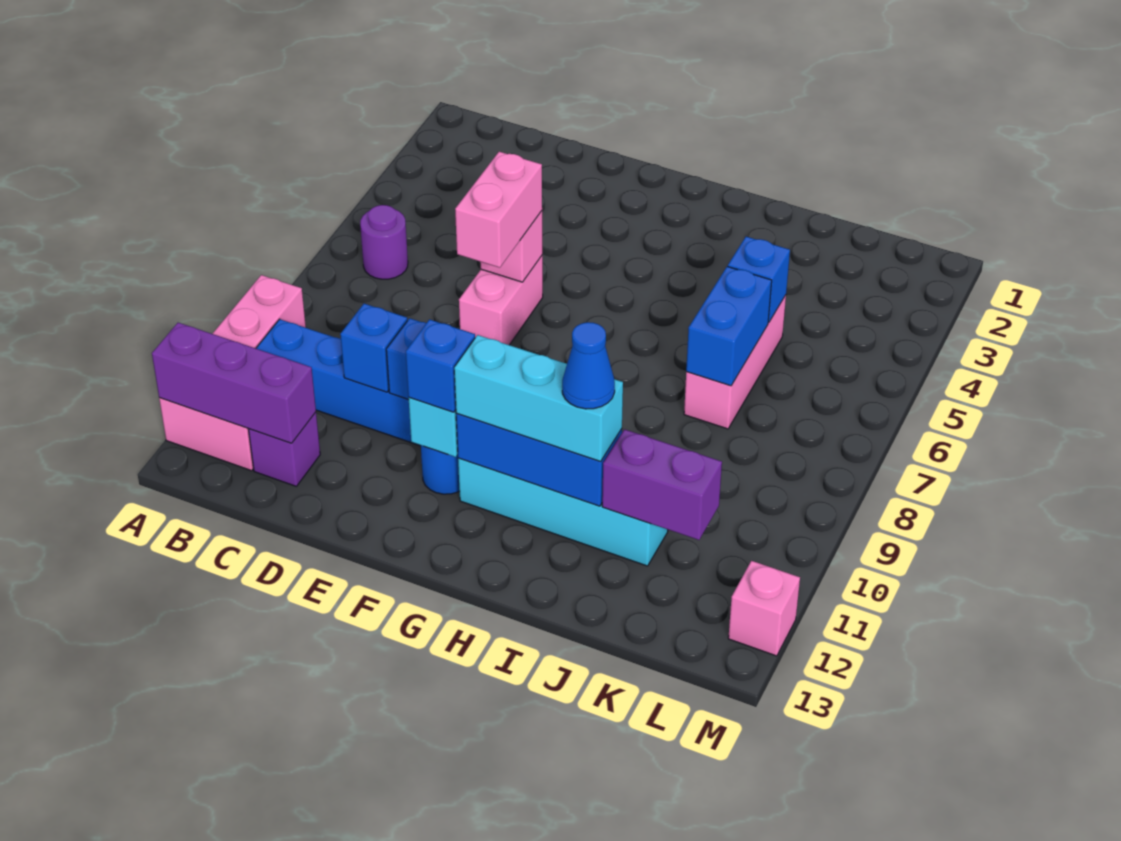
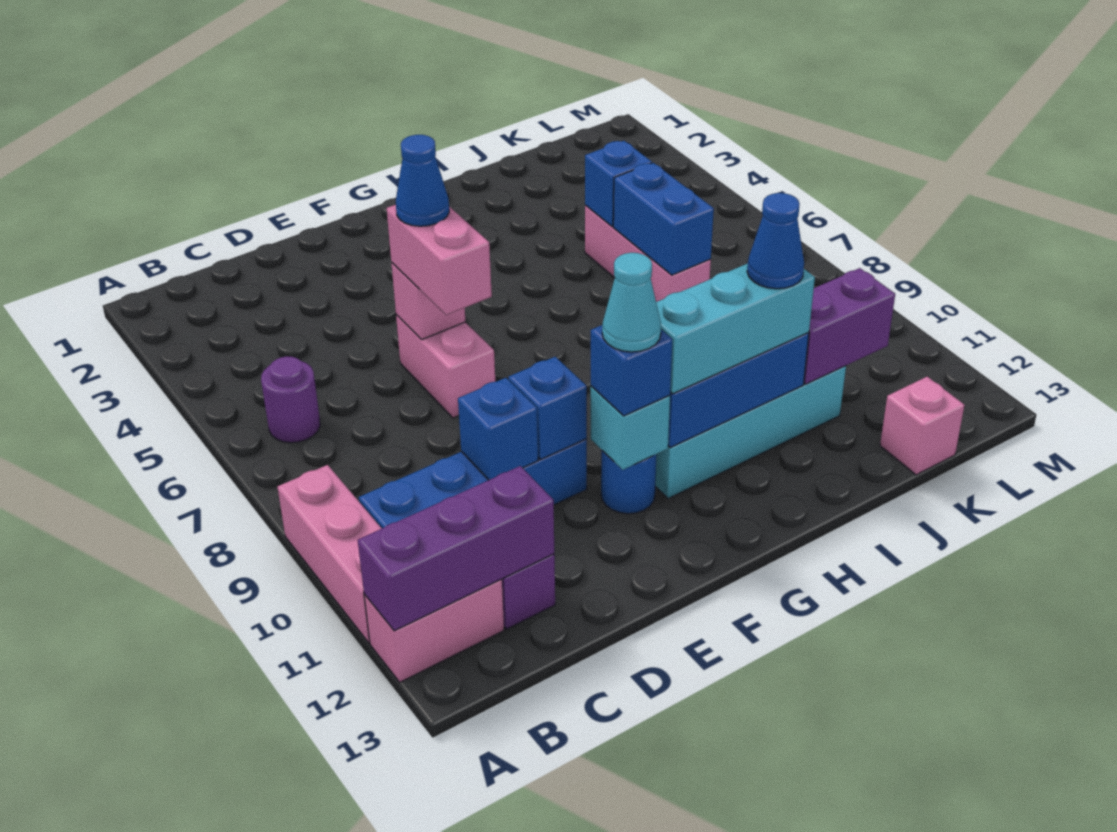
none -> blue cone E6 level 4
none -> cyan cone F11 level 4
pink brick M12 level 1 -> pink brick K13 level 1

